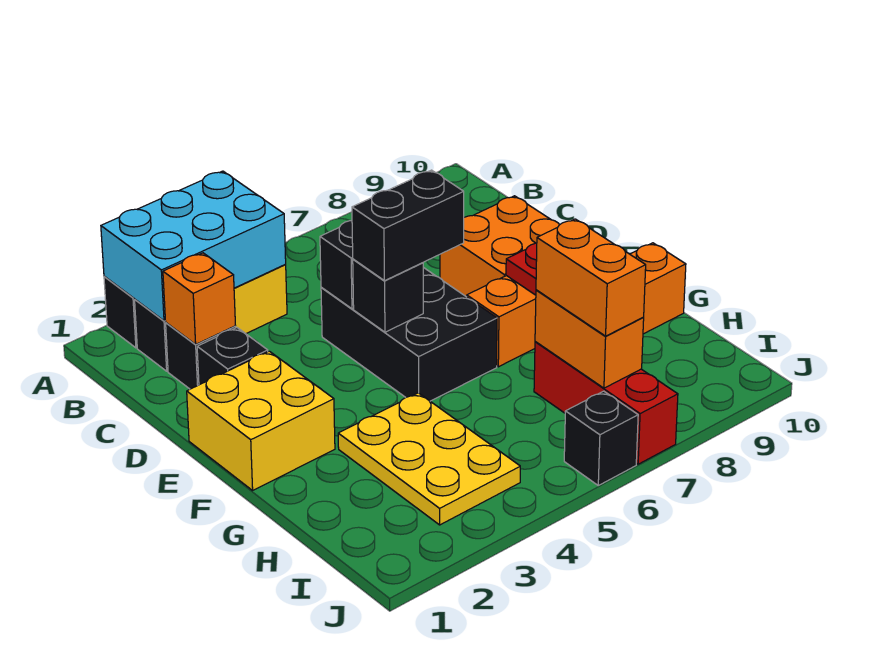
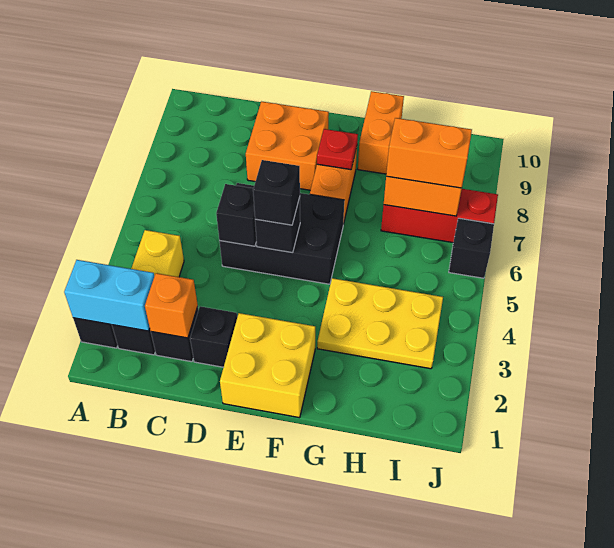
cyan brick A2:B4 level 2 -> cyan brick A2:B2 level 2
black brick E5:E6 level 3 -> black brick E5 level 3

